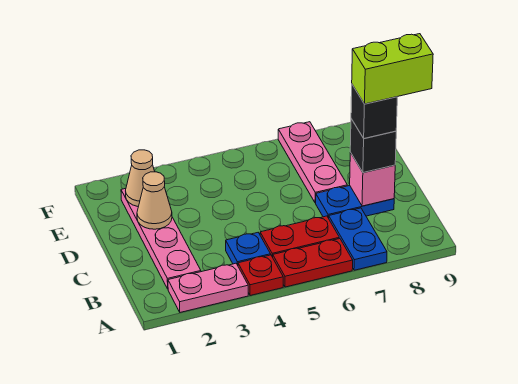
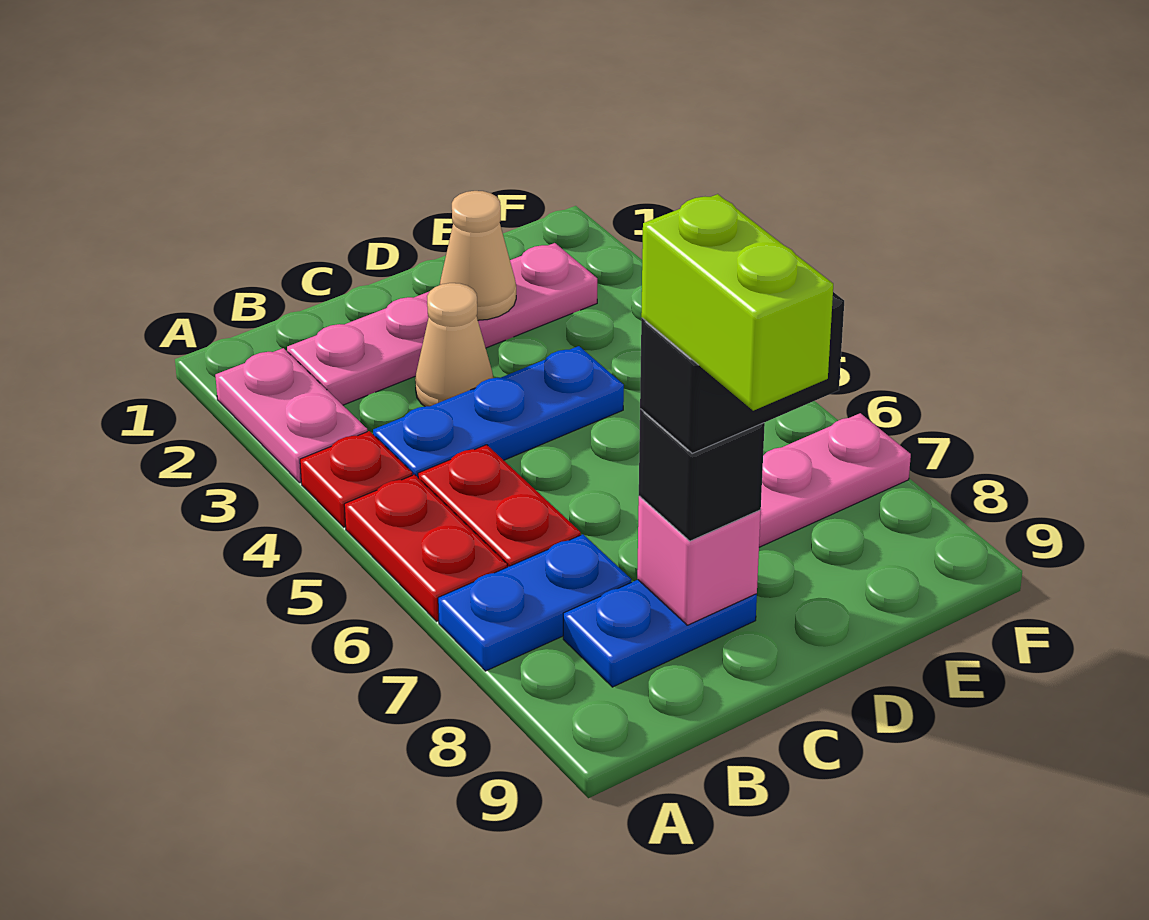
blue plate B4 level 1 -> blue plate B4:D4 level 1
blue plate C7:C8 level 1 -> blue plate B8:C8 level 1
black brick C8 level 4 -> black brick C8:D8 level 4
tan cone E2 level 2 -> tan cone C3 level 1

